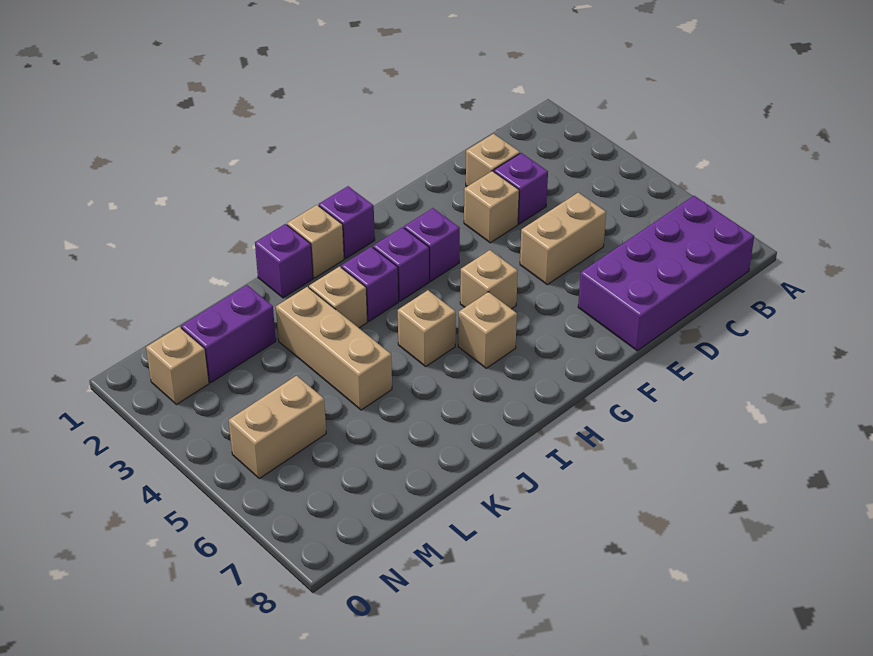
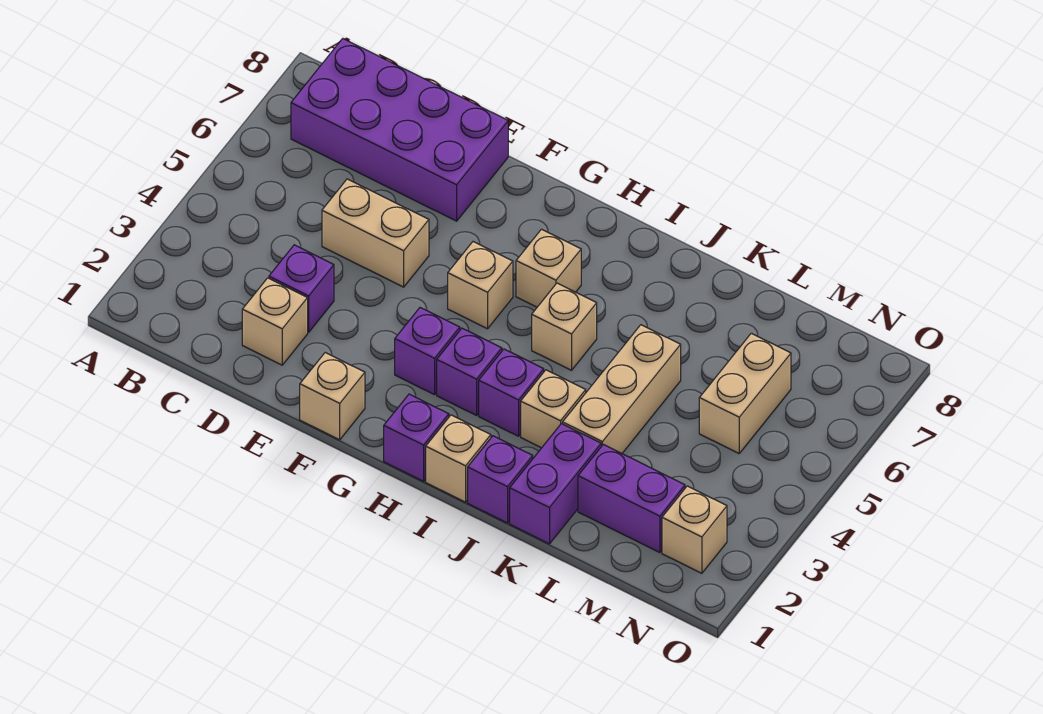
tan brick E3 level 1 -> tan brick F1 level 1
none -> purple brick K1:K2 level 1
tan brick M5:N5 level 1 -> tan brick M5:M6 level 1

